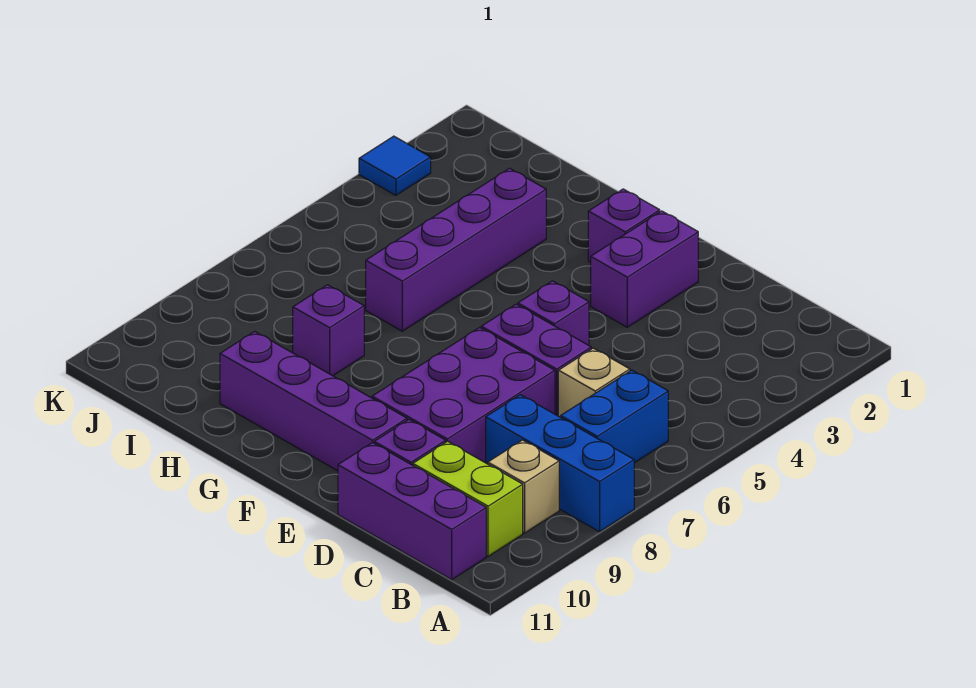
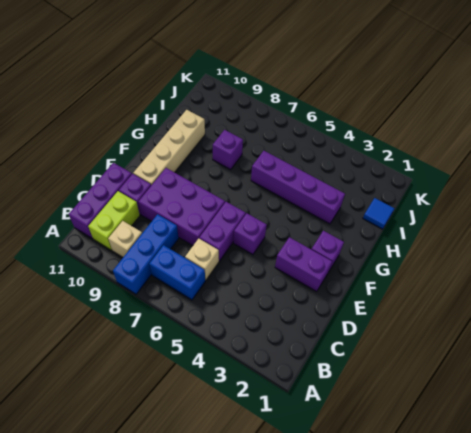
purple brick E10:H10 level 1 -> tan brick E10:H10 level 1
blue tile K3 level 1 -> blue tile I1 level 1

